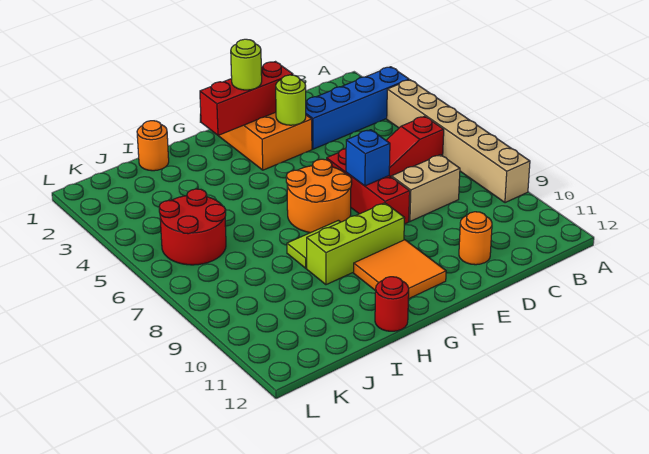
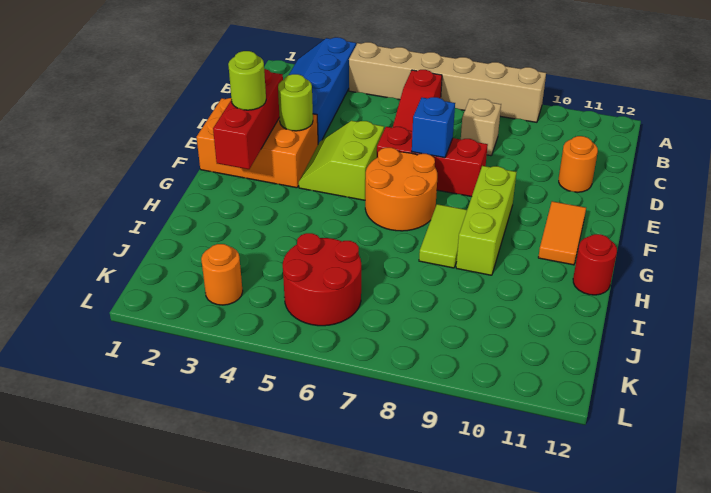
tan brick C8:D8 level 1 -> tan brick C8 level 1
none -> lime slope E4:F5 level 1 top 5
orange tile F10:G11 level 1 -> orange tile F11:G11 level 1
orange round brick I1 level 1 -> orange round brick K3 level 1

